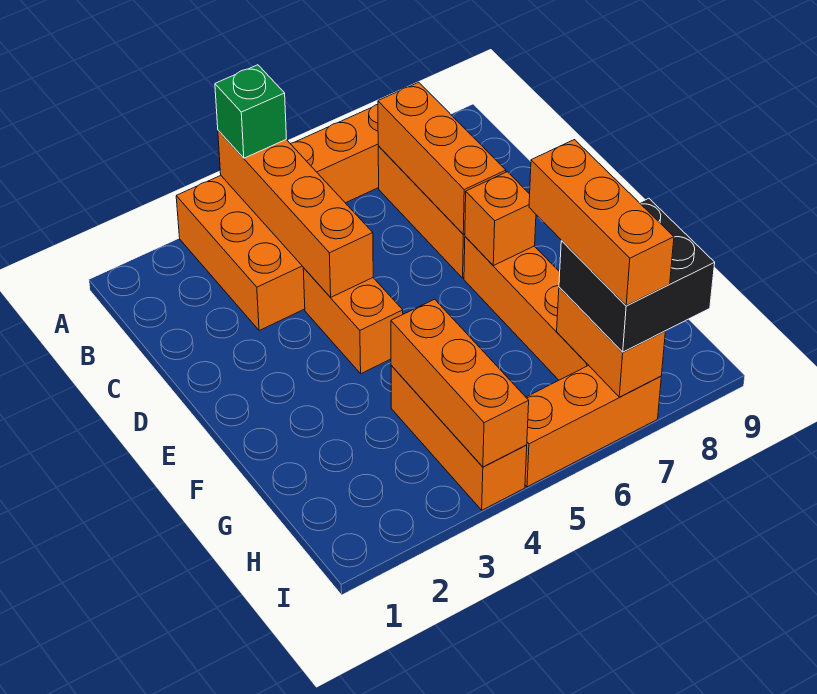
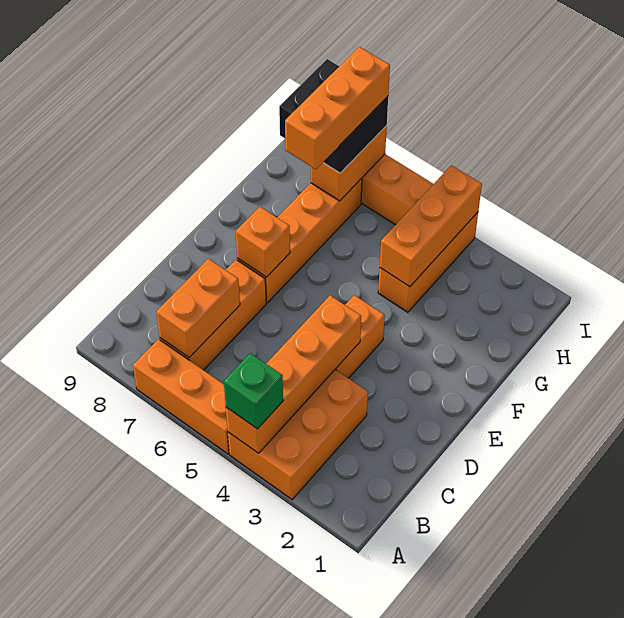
orange brick B7:D7 level 2 -> orange brick B7:C7 level 2

